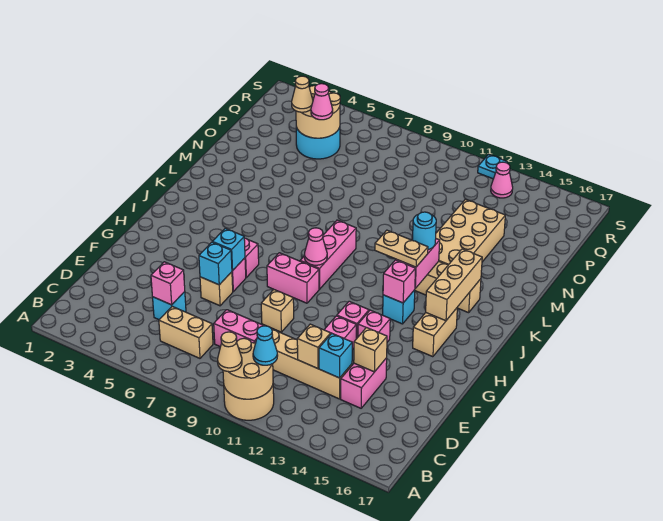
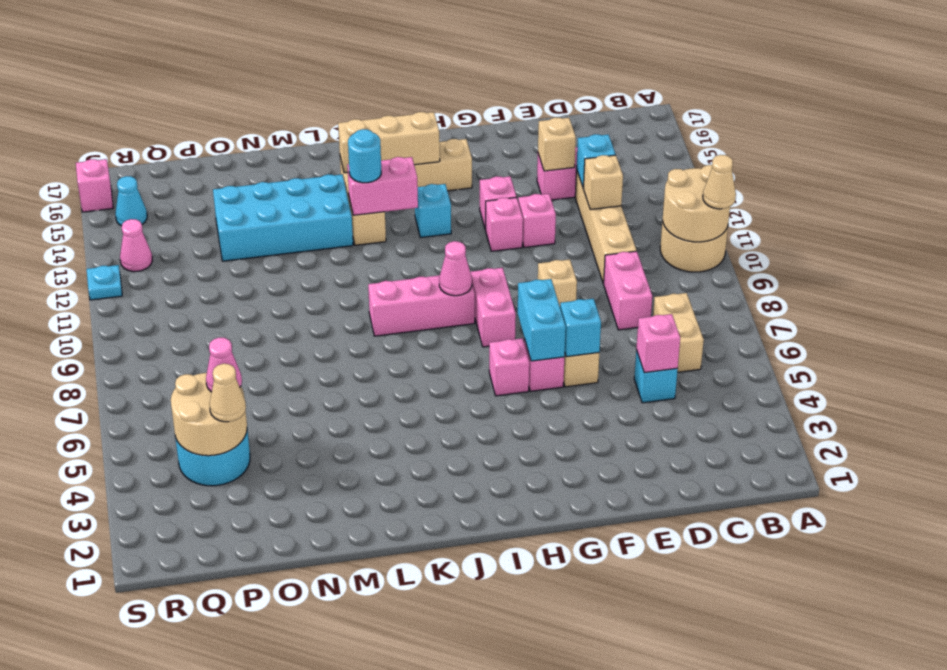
cyan cone B11 level 3 -> cyan cone R15 level 1
cyan brick G6 level 2 -> cyan brick G6:G7 level 2
pink brick I13 level 2 -> pink brick S16 level 1
tan plate J12:J13 level 3 -> none
tan brick L13:O14 level 1 -> cyan brick L13:O14 level 1

